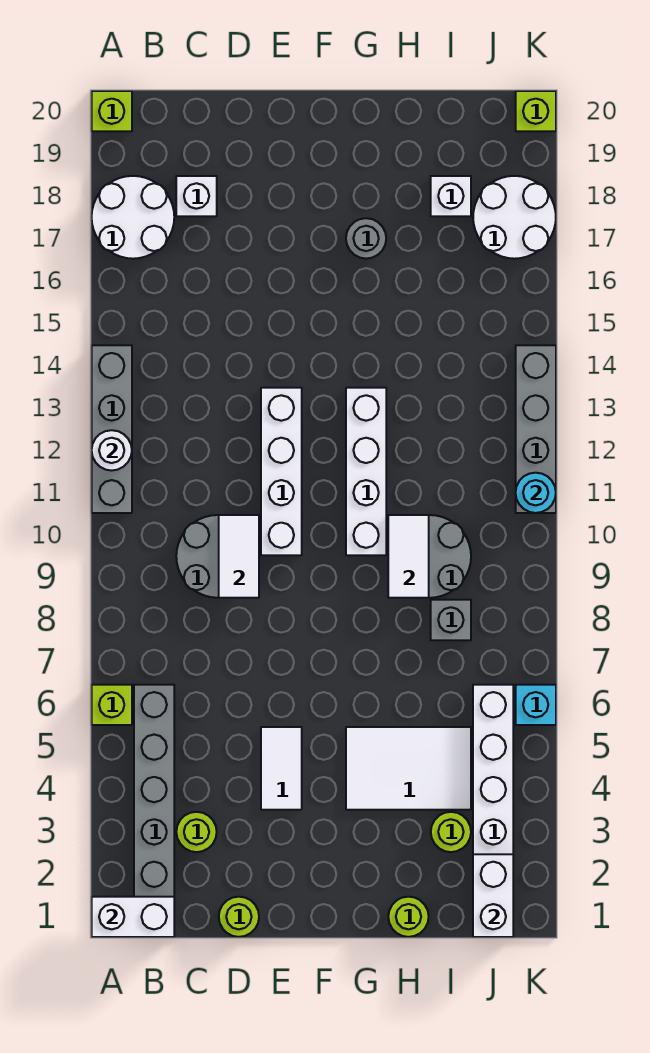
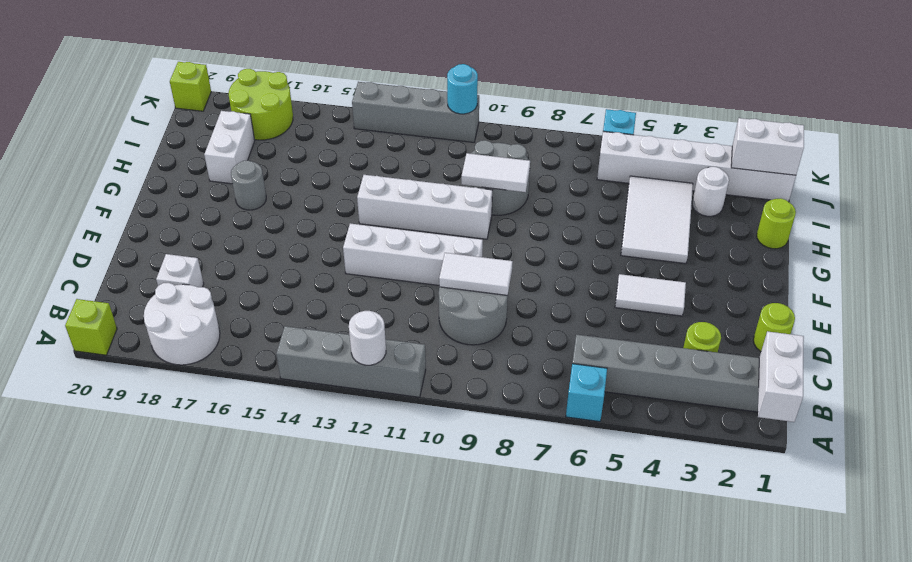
lime brick A6 level 1 -> cyan brick A6 level 1
lime round brick I3 level 1 -> white round brick I3 level 1
grey brick I8 level 1 -> none
white brick I18 level 1 -> white brick H18:I18 level 1
white round brick J17:K18 level 1 -> lime round brick J17:K18 level 1

